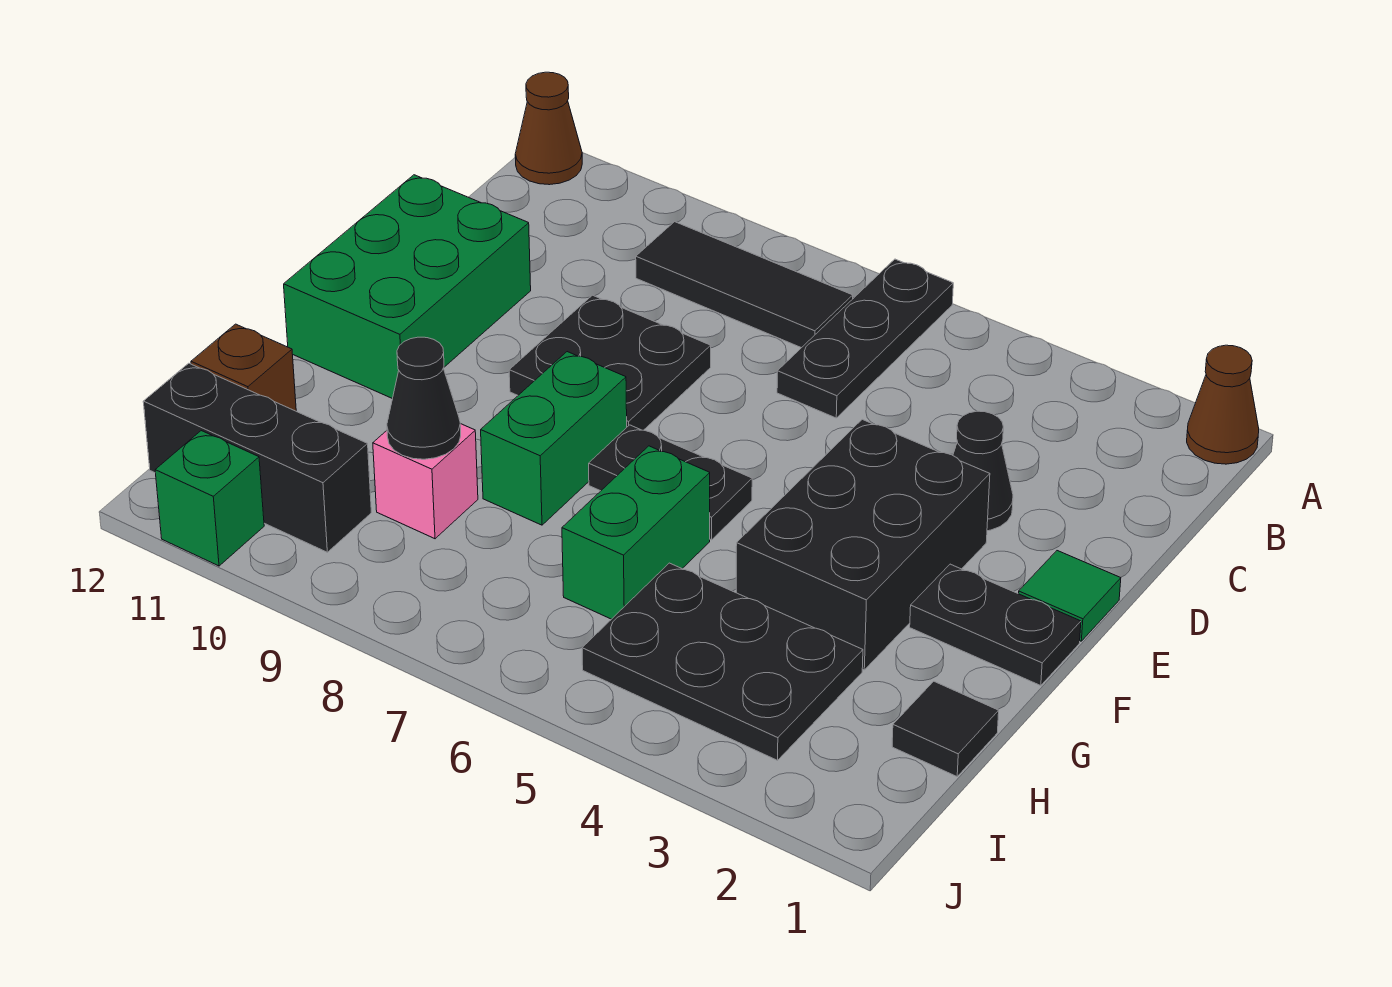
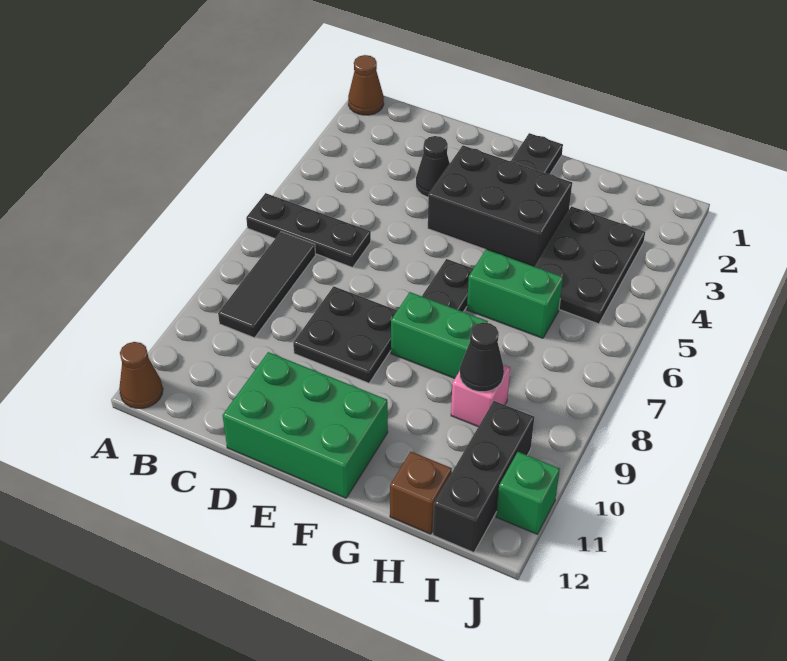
green tile E1 level 1 -> none
black tile H1 level 1 -> none

